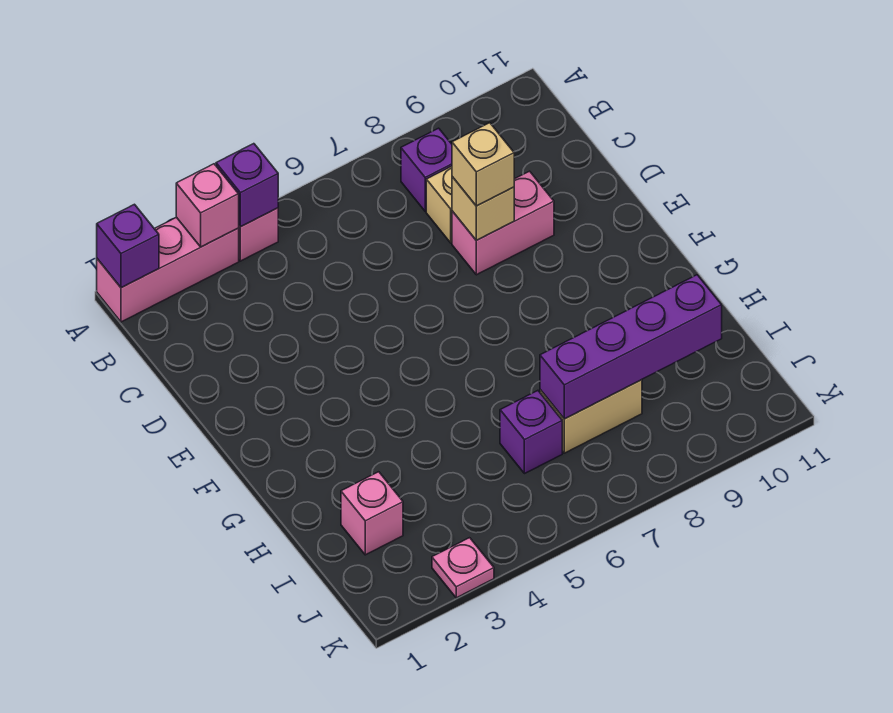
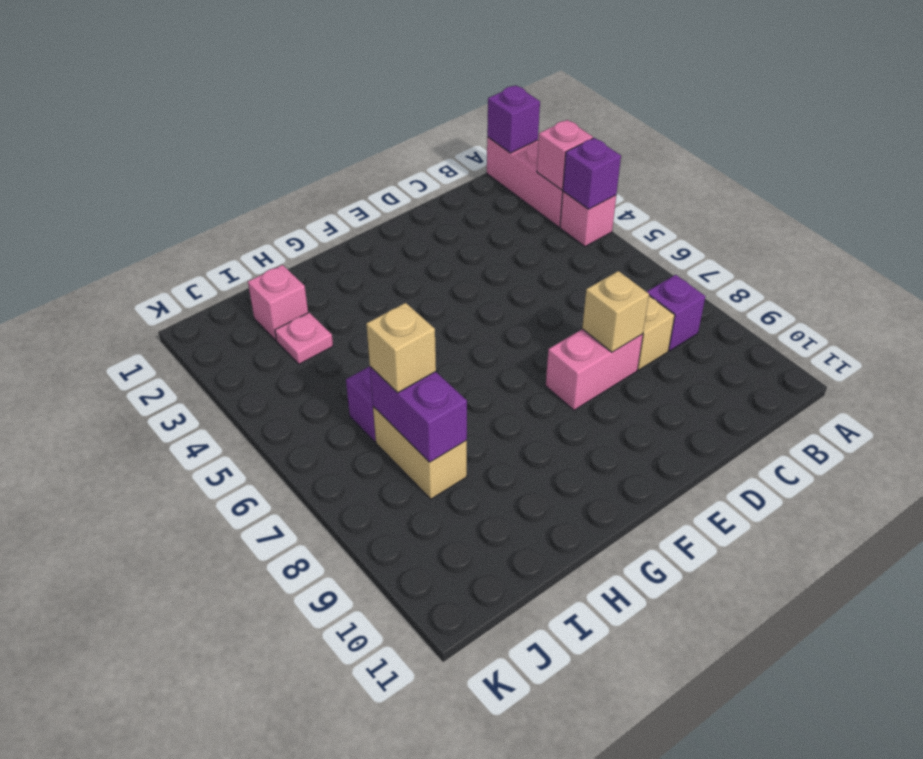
pink brick D8:D9 level 1 -> pink brick D8:E8 level 1
tan brick D8 level 3 -> tan brick I7 level 3
purple brick I7:I10 level 2 -> purple brick I7:I8 level 2
pink plate K3 level 1 -> pink plate I3 level 1

